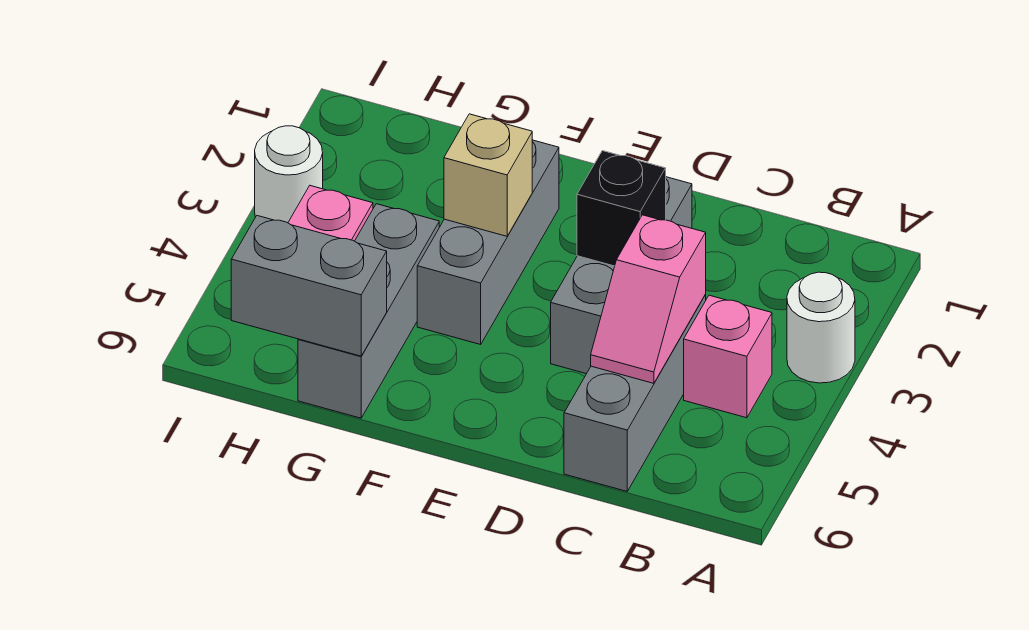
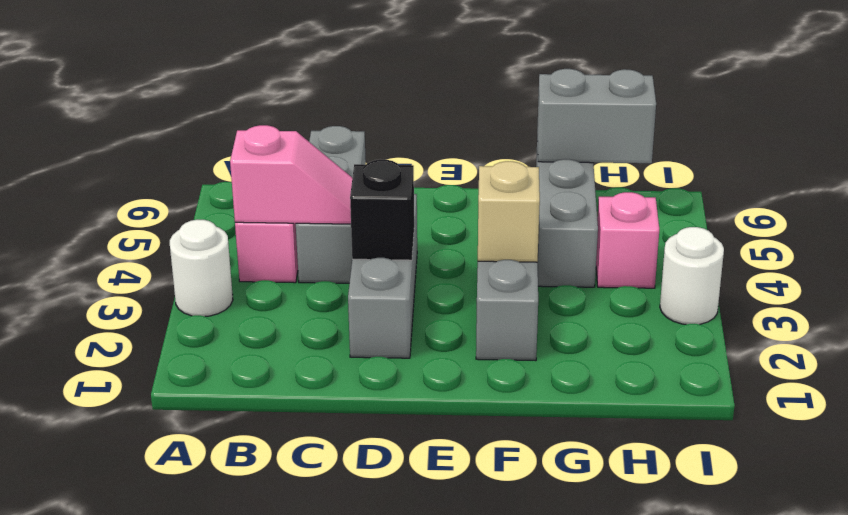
pink slope C4:C5 level 2 top 4 -> pink slope B4:C4 level 2 top B

